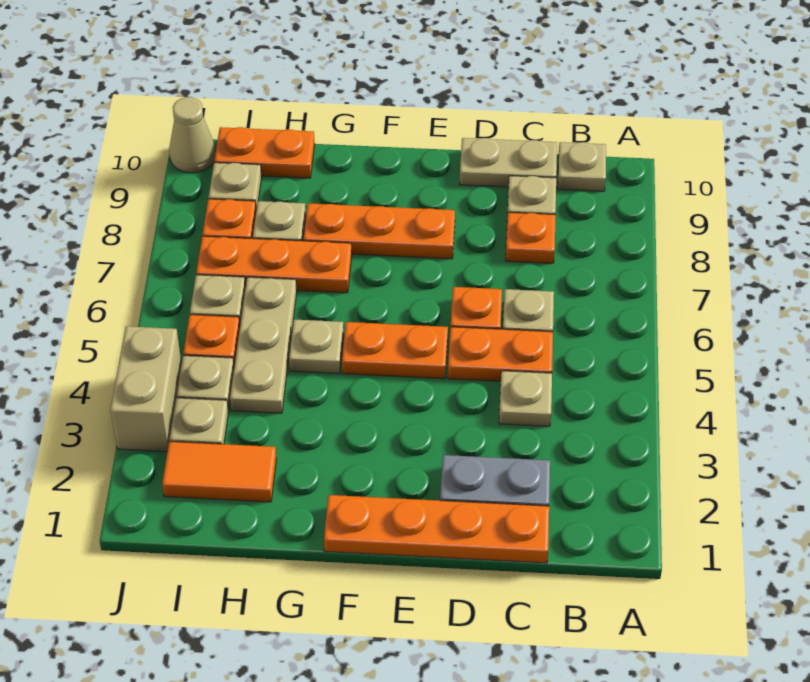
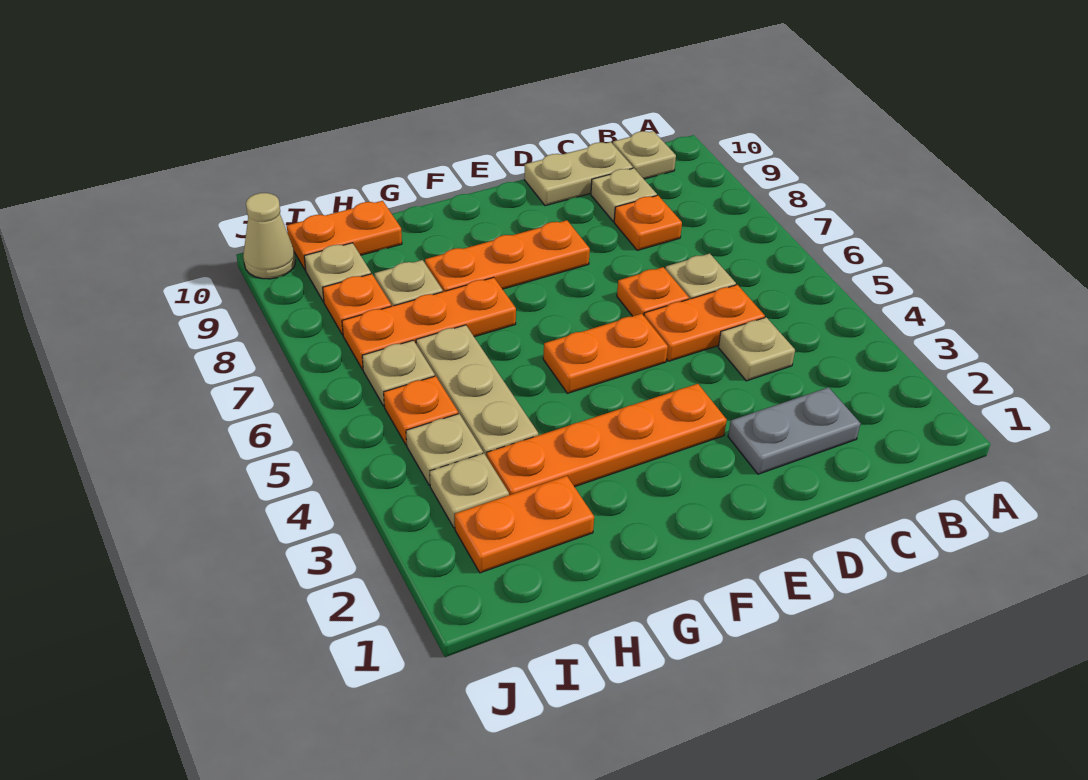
orange plate C1:F1 level 1 -> orange plate E3:H3 level 1
tan plate G5 level 1 -> none
orange tile H2:I2 level 1 -> orange plate H2:I2 level 1
tan brick J3:J4 level 1 -> none

